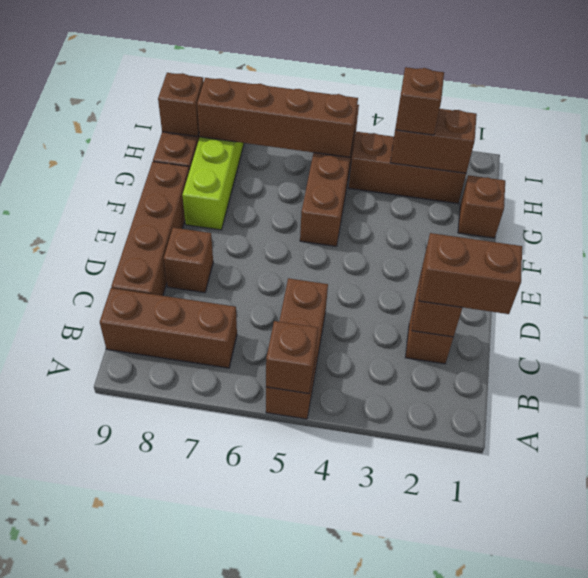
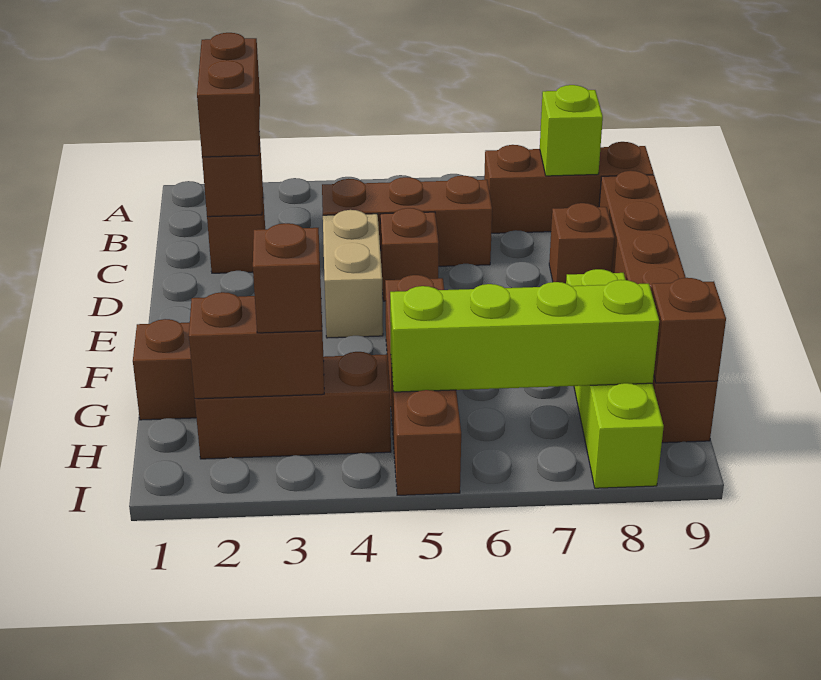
brown brick A5:C5 level 1 -> brown brick C4:C6 level 1
brown brick A5 level 2 -> brown brick D5 level 1
none -> lime brick B8 level 2
brown brick C1:C2 level 3 -> brown brick B2:C2 level 3
none -> tan brick D4:E4 level 1
brown brick H5:H8 level 2 -> lime brick H5:H8 level 2

